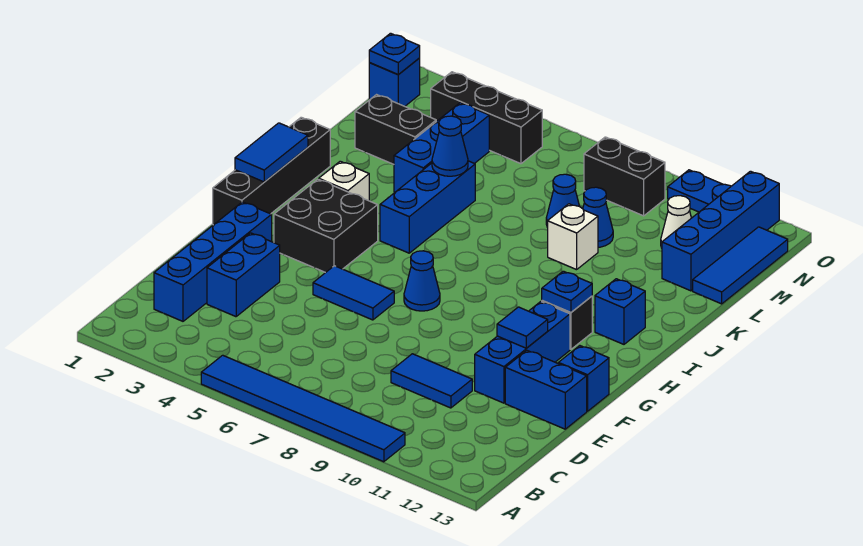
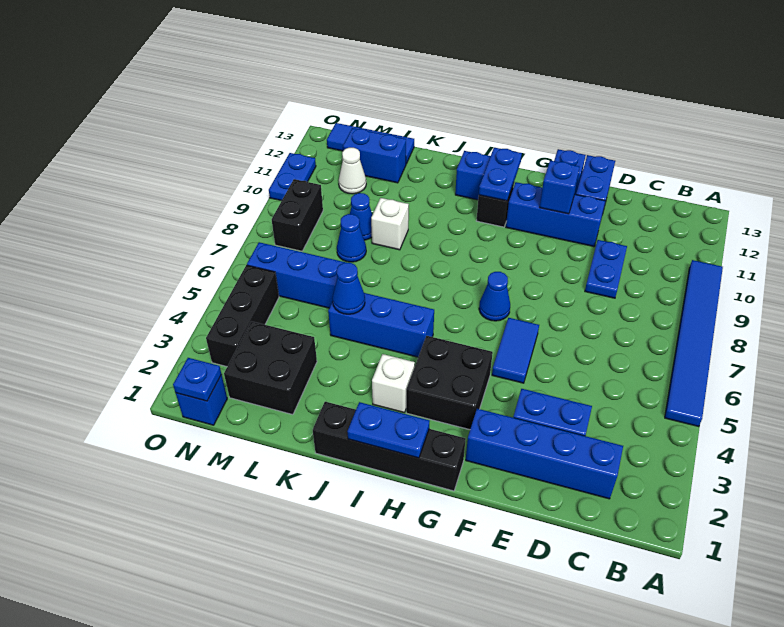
blue tile D9:D10 level 1 -> blue plate D9:D10 level 1
blue tile F11 level 2 -> blue brick F11 level 2
blue tile H1:I1 level 2 -> blue plate H1:I1 level 2
blue plate H11 level 2 -> blue plate H11:H12 level 2
blue brick K4:M4 level 1 -> blue brick L6:N6 level 1
black brick L2:L3 level 1 -> black brick L2:M3 level 1
blue brick L12:O12 level 1 -> blue brick L12:M12 level 1

